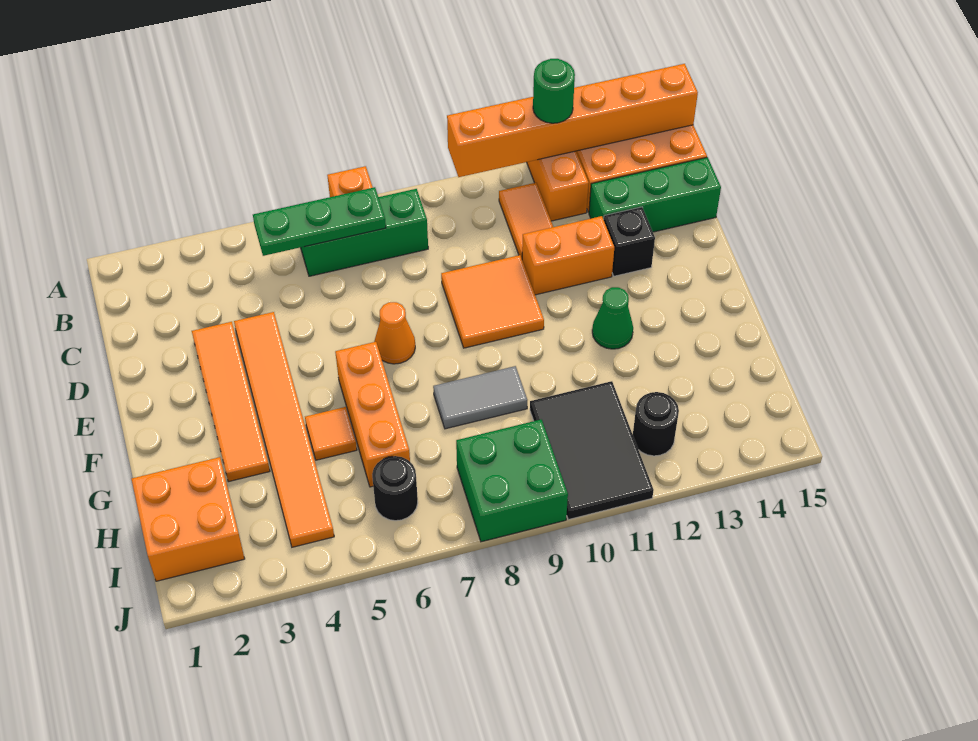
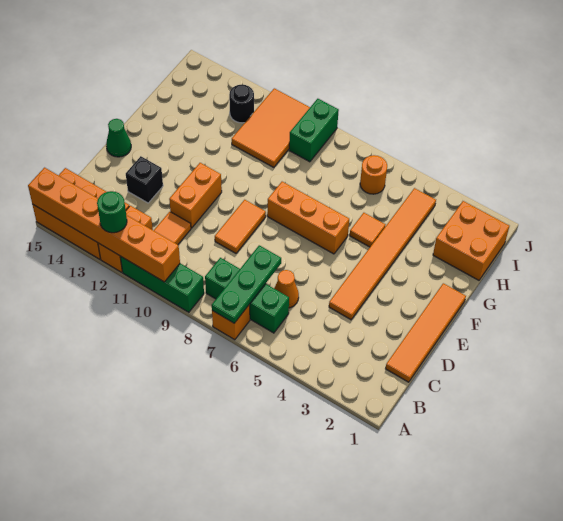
green plate B5:B7 level 2 -> green plate A7:C7 level 2
green brick C13:C15 level 1 -> green brick A9:A11 level 1
orange tile D3:G3 level 1 -> orange tile C1:F1 level 1
orange tile D9:E10 level 1 -> orange tile D9:E9 level 1
orange brick D11:D12 level 1 -> orange brick D11:E11 level 1
orange cone E7 level 1 -> orange cone C6 level 1
orange brick F6:H6 level 1 -> orange brick F6:F8 level 1
green cone F12 level 1 -> green cone E15 level 1
grey tile G8:G9 level 1 -> none
black tile H10:J11 level 1 -> orange tile H10:J11 level 1
black round brick I6 level 1 -> orange round brick I6 level 1
green brick I8:J9 level 1 -> green brick I9:J9 level 1

